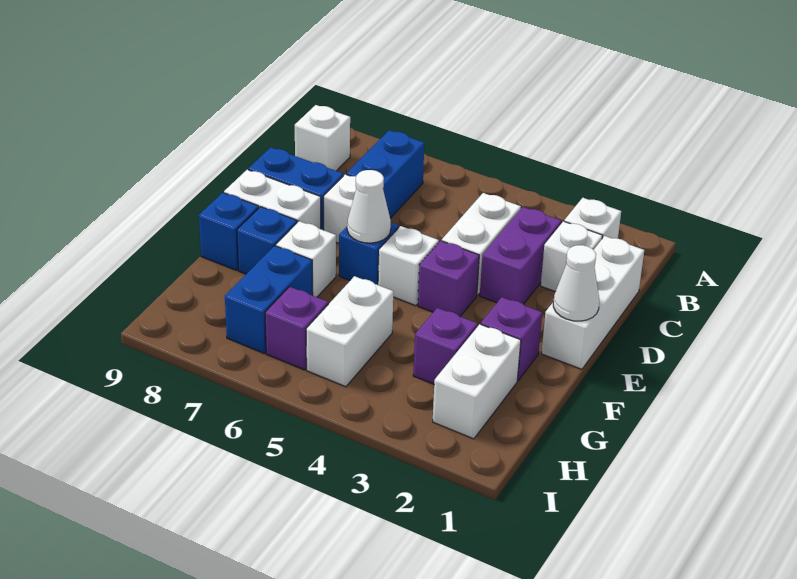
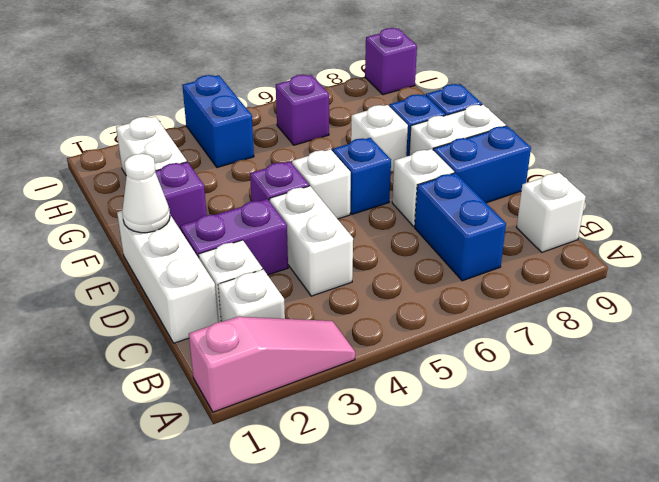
none -> pink slope A1:A3 level 1 top 1
purple brick C3:D3 level 1 -> purple brick D2:D3 level 1
white cone E6 level 2 -> none
purple brick G3 level 1 -> purple brick I9 level 1
white brick G5:H5 level 1 -> none
blue brick G7:H7 level 1 -> blue brick H4:I4 level 1

